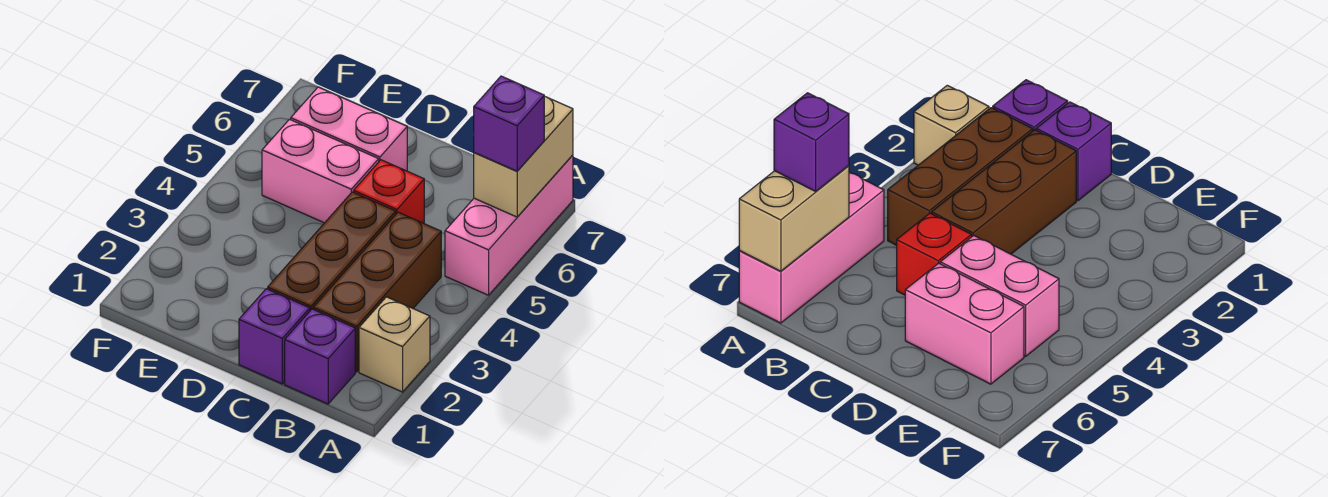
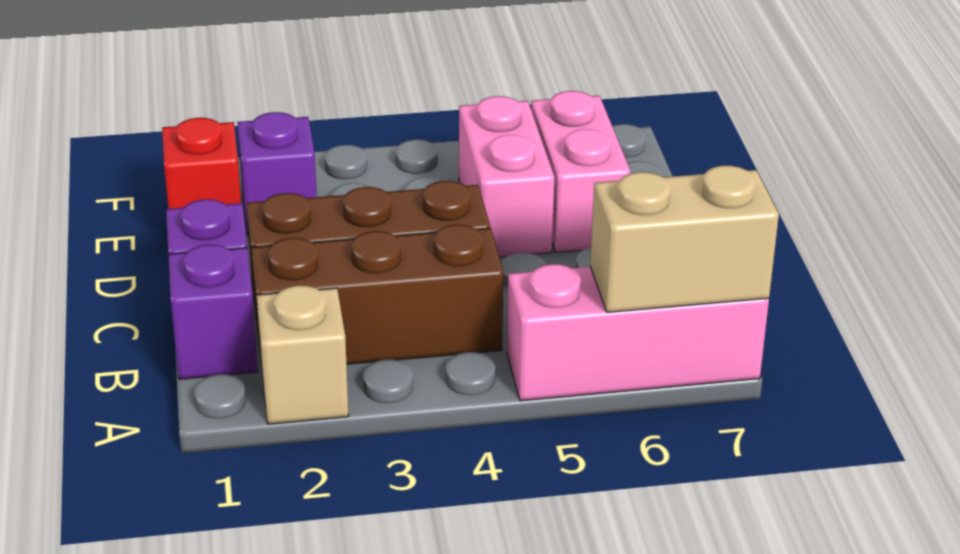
purple brick A6 level 3 -> purple brick E2 level 1
red brick C5 level 1 -> red brick E1 level 1

